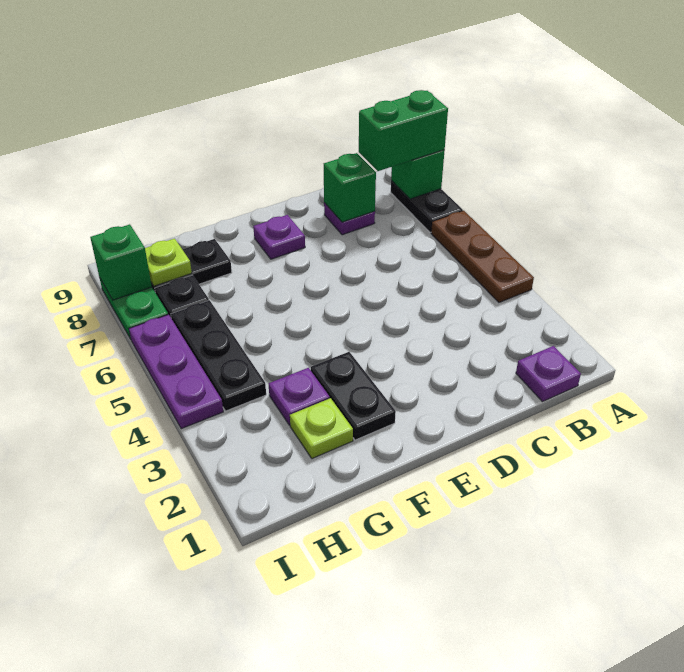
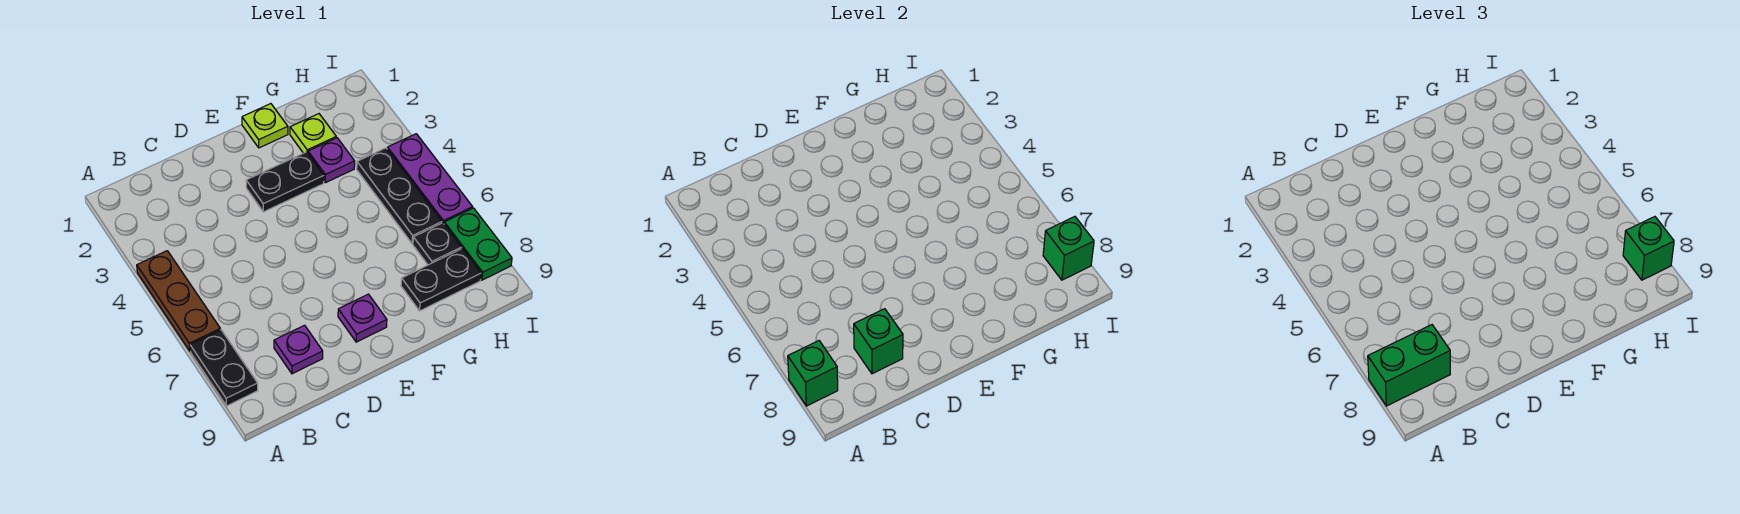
purple plate B1 level 1 -> none
black plate F2:F3 level 1 -> black plate E3:F3 level 1
lime plate H8 level 2 -> lime plate F1 level 1
none -> green brick I8 level 3

